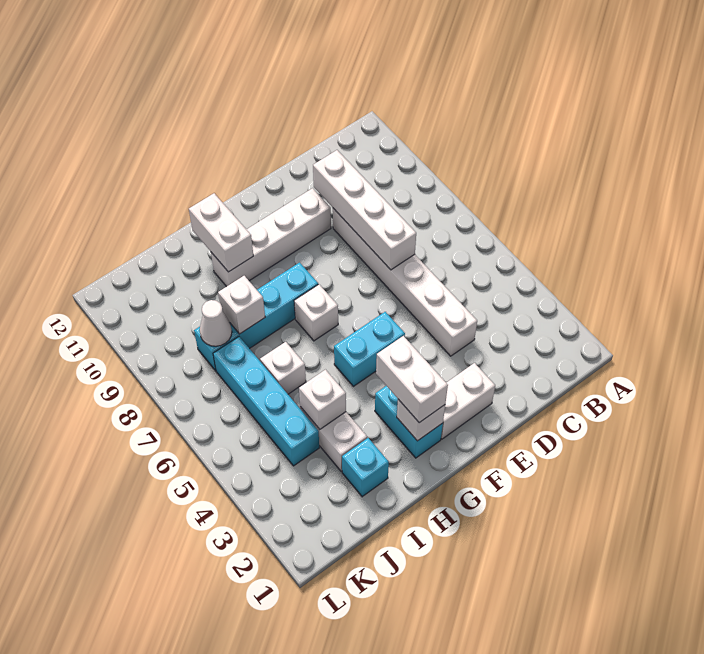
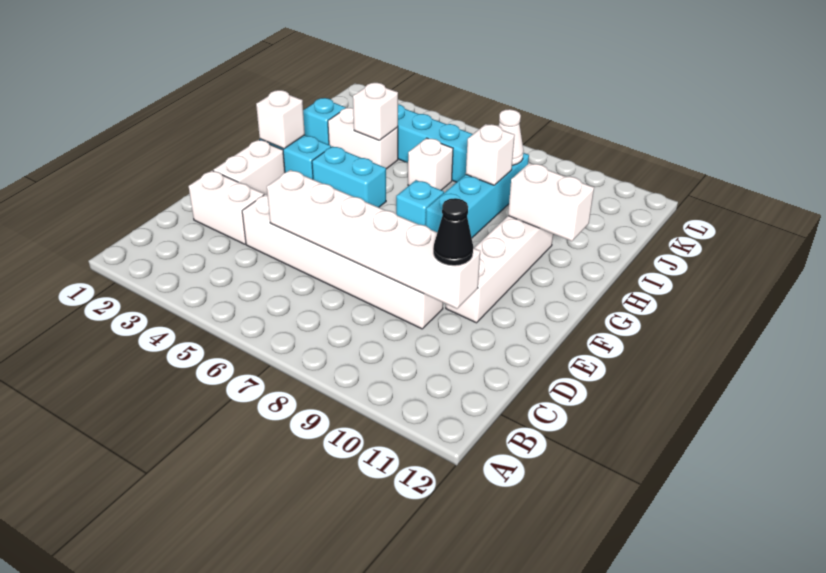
white brick D7:D10 level 2 -> white brick D5:D10 level 2
none -> black cone D10 level 3
cyan brick F5:G5 level 1 -> cyan brick G4:G5 level 1
white brick G2:G3 level 3 -> white brick D2:D3 level 1
white brick G7 level 1 -> cyan brick G7 level 1

